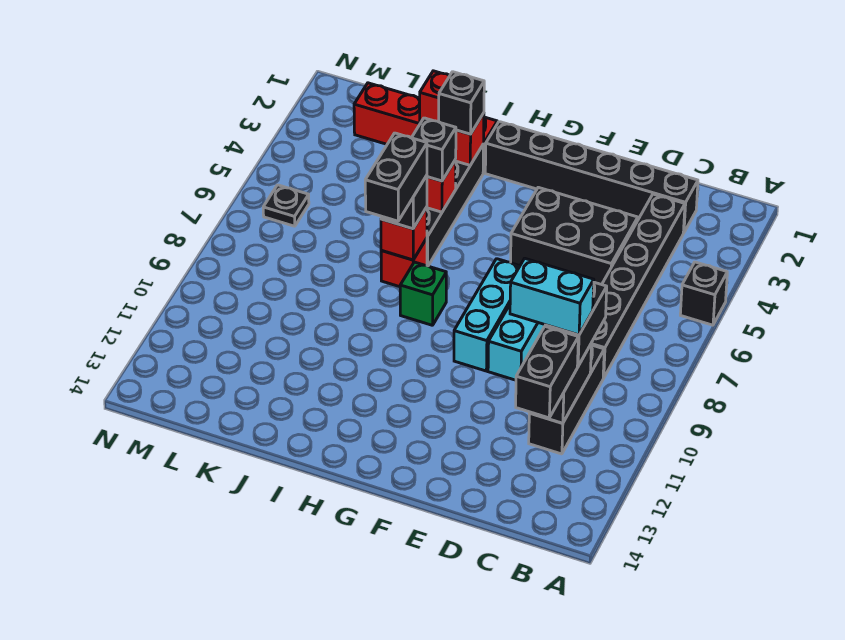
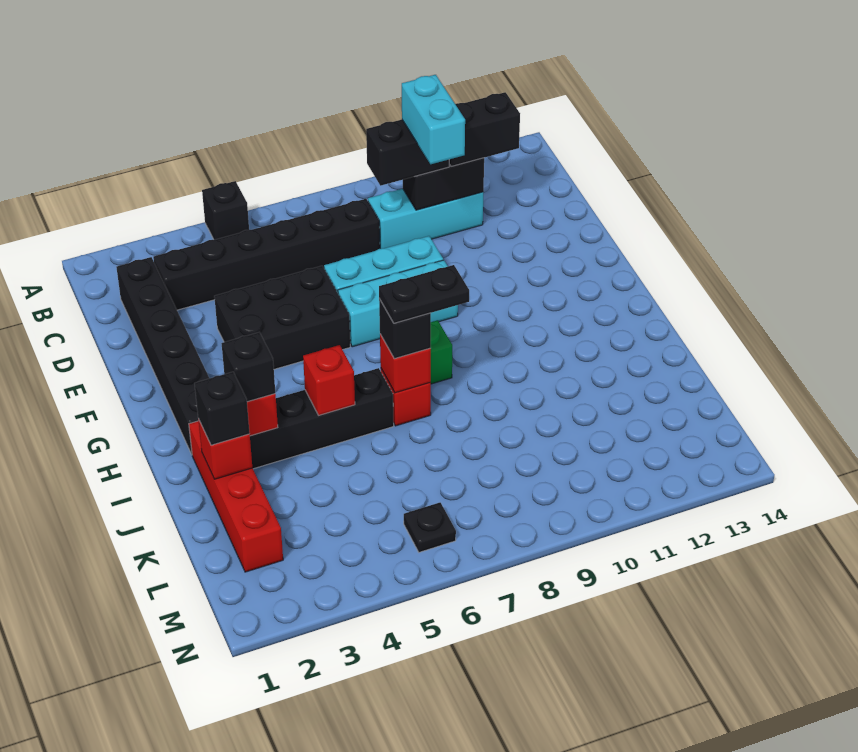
black brick C9:C11 level 1 -> cyan brick C9:C11 level 1
black brick D4:F5 level 1 -> black brick E4:F6 level 1
black brick I5 level 3 -> black brick J2 level 3
black brick I7:I8 level 4 -> black plate I7:I8 level 4

